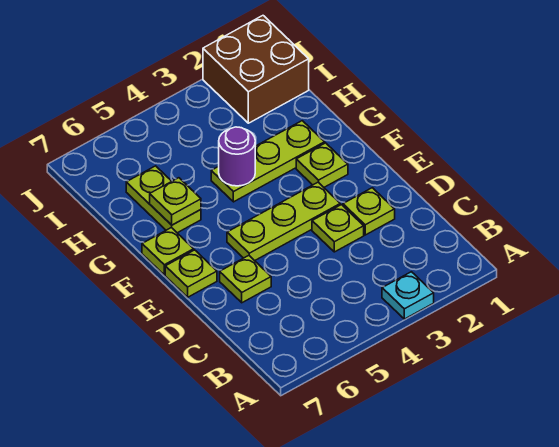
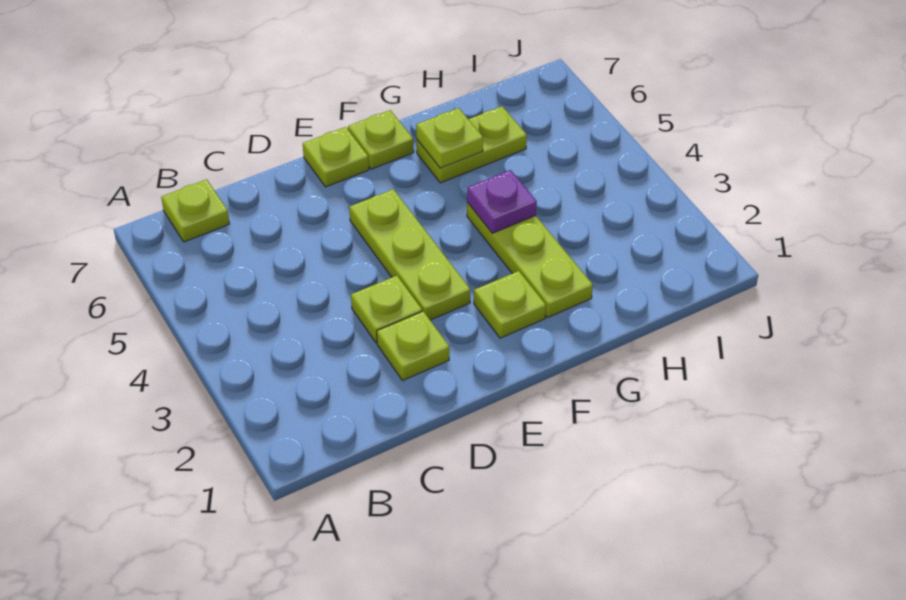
cyan plate A3 level 1 -> none
lime plate D6 level 1 -> lime plate B7 level 1
purple round brick G4 level 2 -> purple plate G4 level 2
brown brick I1:J2 level 1 -> none

